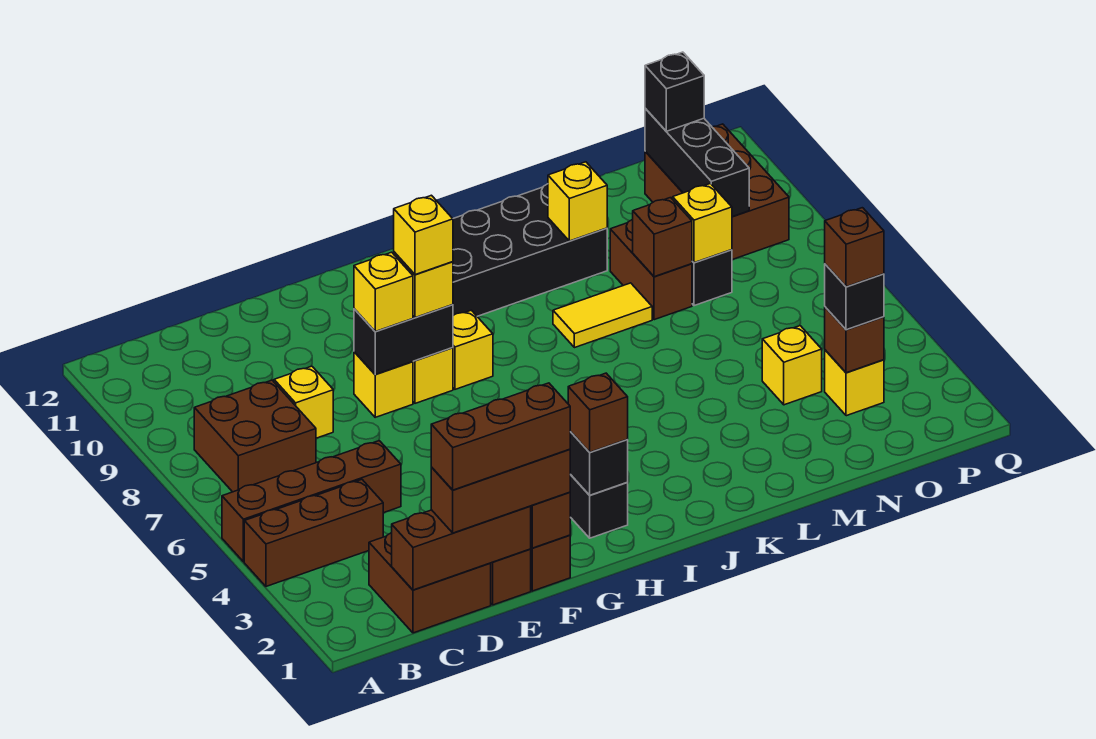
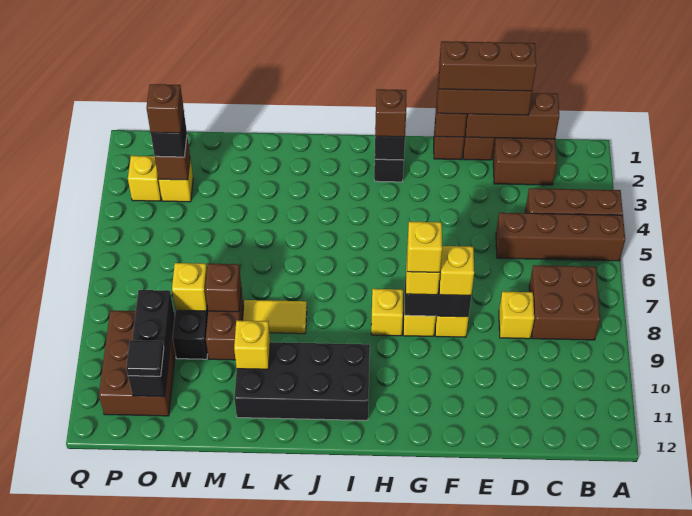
yellow brick N4 level 1 -> yellow brick P3 level 1
black brick O11 level 3 -> black tile O11 level 3

